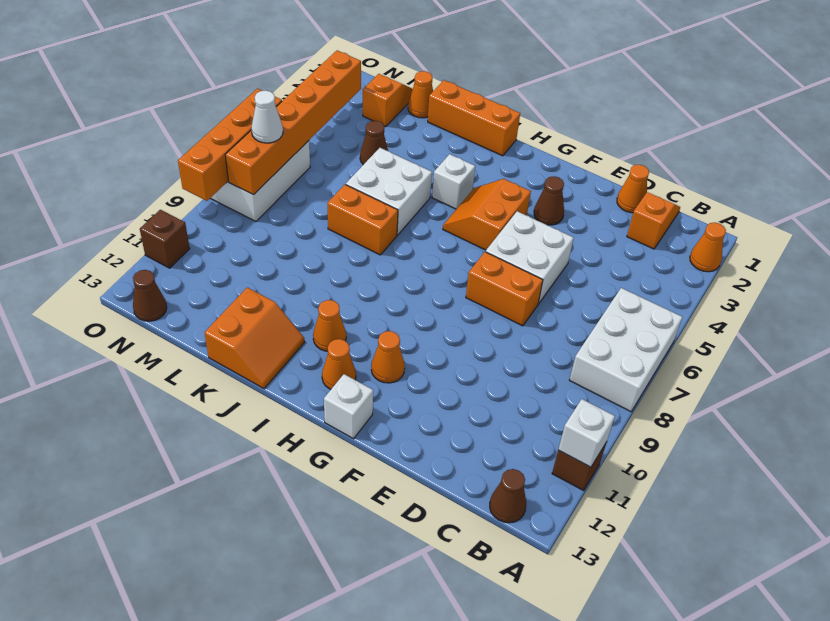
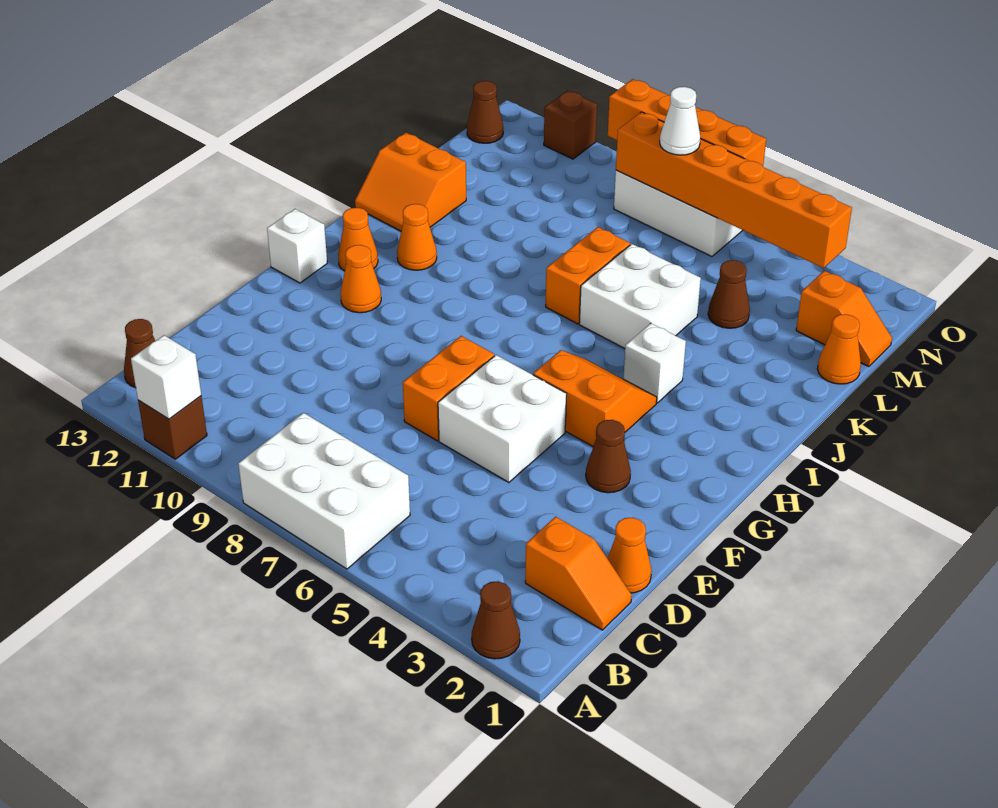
orange cone A2 level 1 -> brown cone A2 level 1
orange brick I1:K1 level 1 -> none

